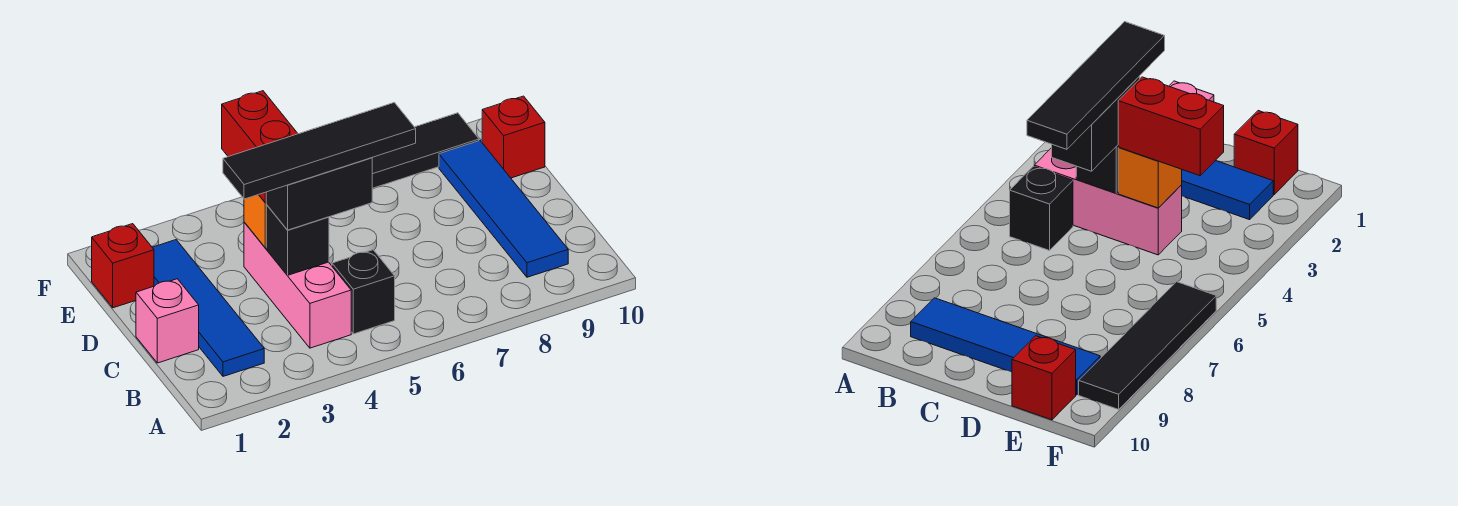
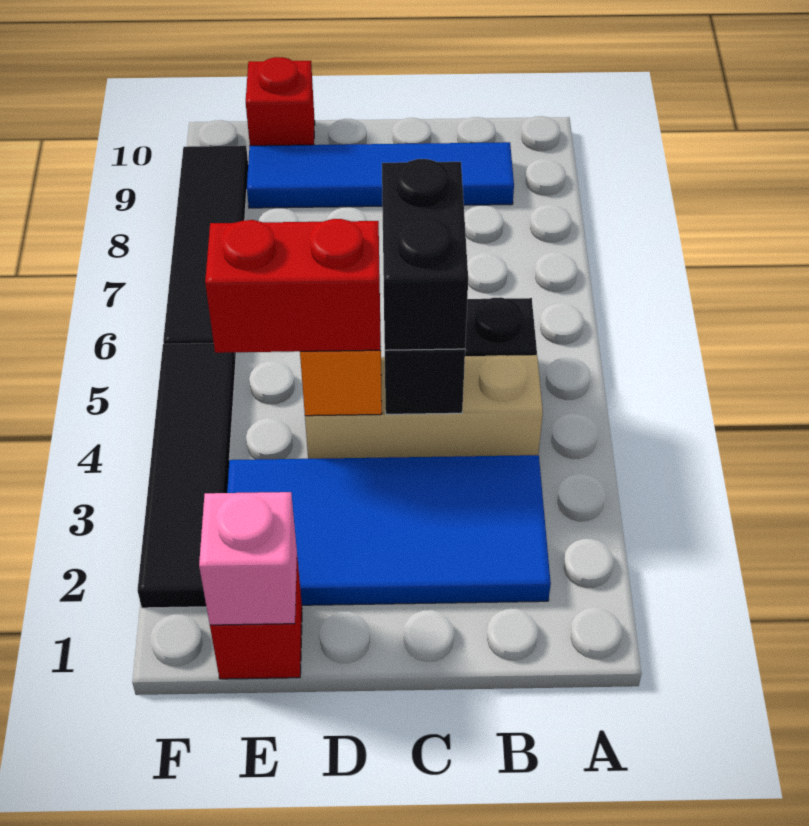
blue tile B2:E2 level 1 -> blue tile B2:E3 level 1
pink brick B4:D4 level 1 -> tan brick B4:D4 level 1
pink brick C1 level 1 -> pink brick E1 level 2
black tile C3:C6 level 4 -> black tile F2:F5 level 1

